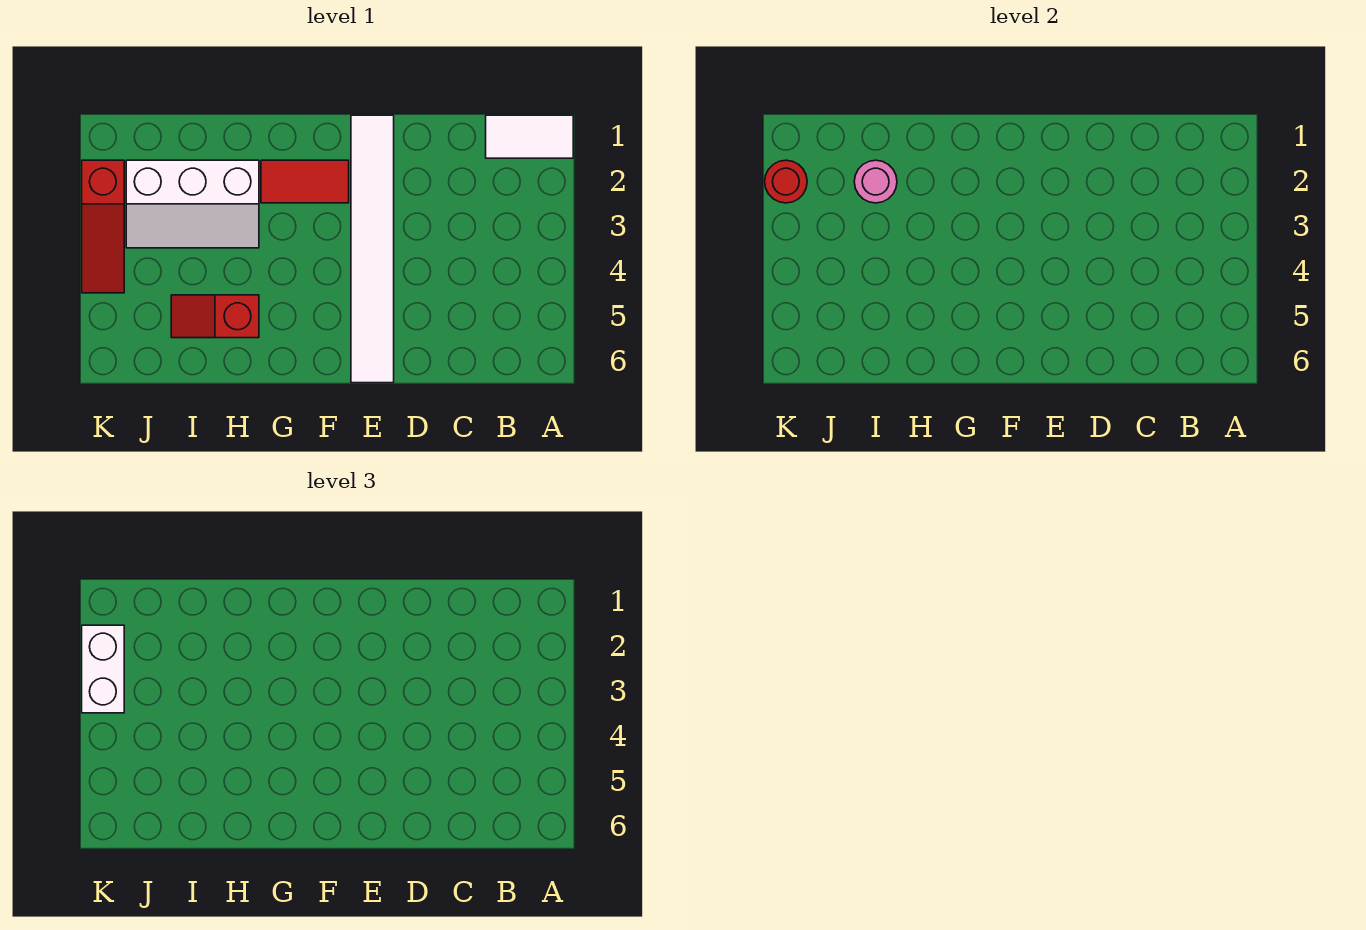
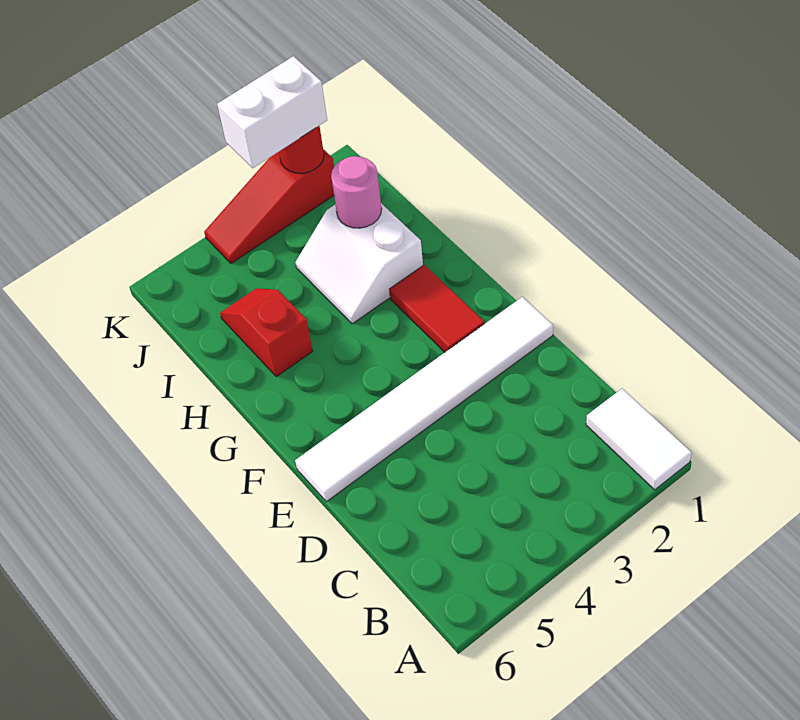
white slope H2:J3 level 1 top 2 -> white slope H2:I3 level 1 top 2

